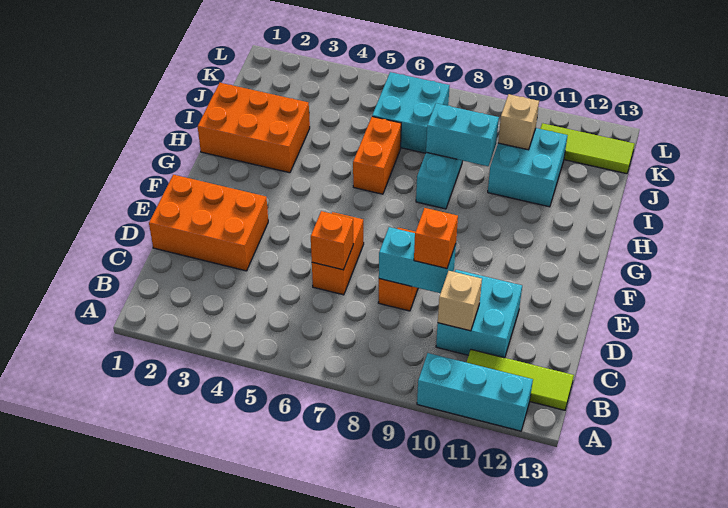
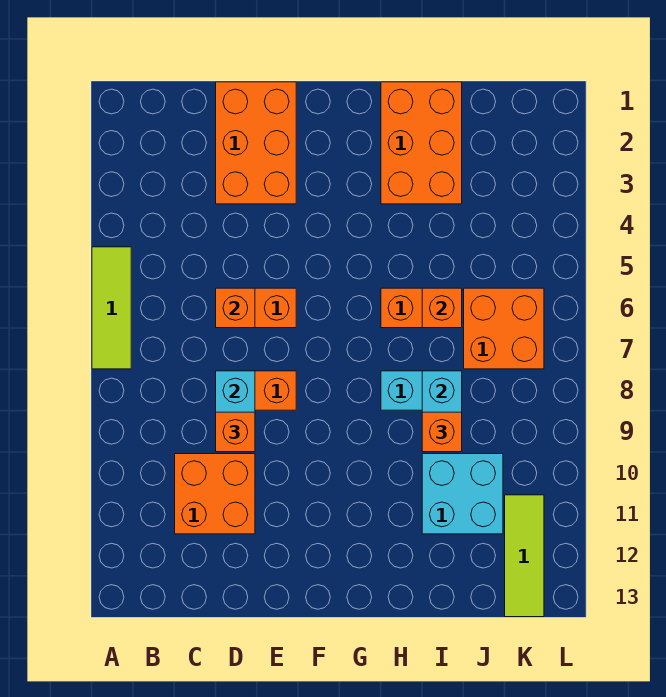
cyan brick A10:A12 level 1 -> none
lime tile B11:B13 level 1 -> lime tile A5:A7 level 1
cyan brick C10:D11 level 1 -> orange brick C10:D11 level 1
tan brick C10 level 2 -> none
none -> orange brick I6 level 2
none -> orange brick I9 level 3
cyan brick J6:K7 level 1 -> orange brick J6:K7 level 1
tan brick J10 level 2 -> none

